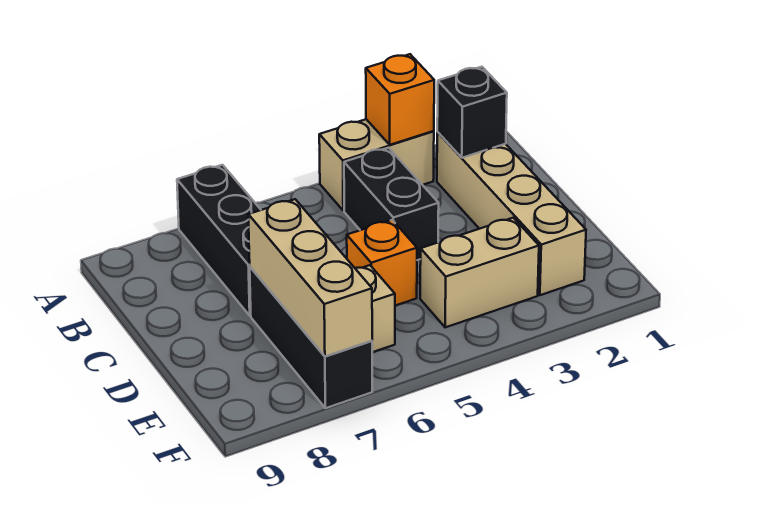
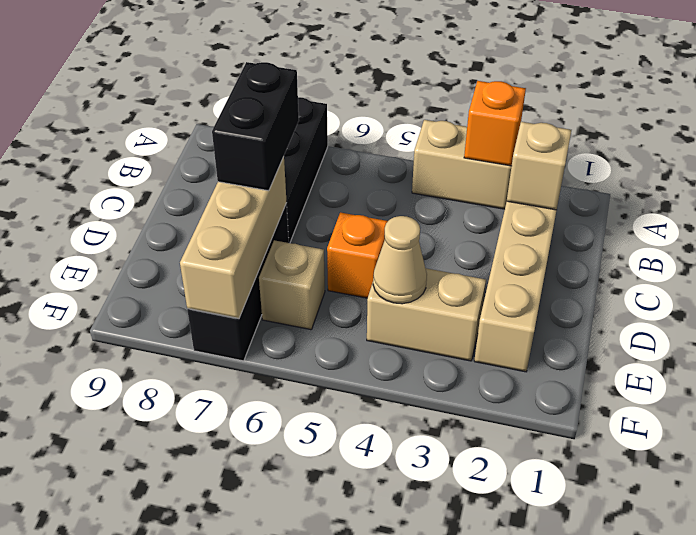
black brick B2 level 2 -> tan brick B2 level 2
black brick B4:C4 level 1 -> black brick C7:D7 level 3
none -> tan cone E4 level 2

